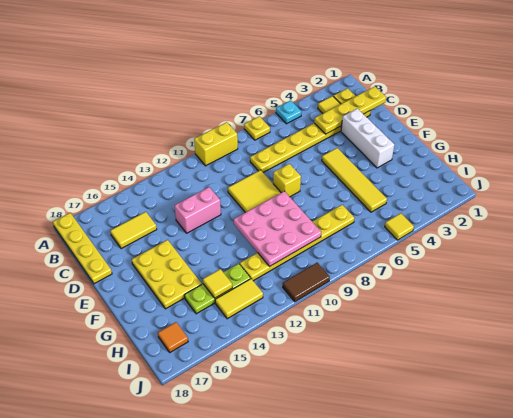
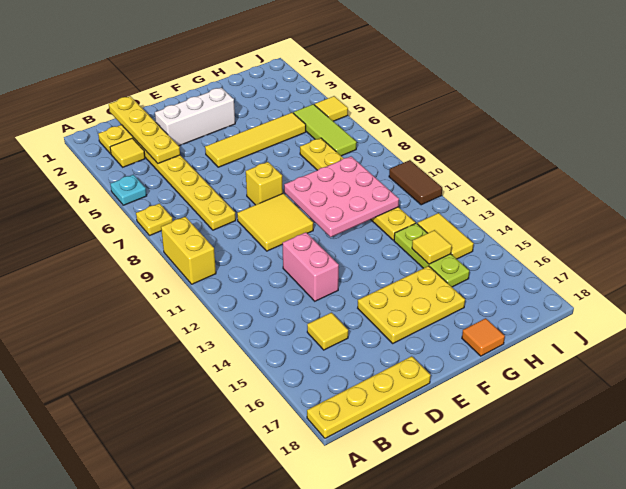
yellow tile C15:C16 level 1 -> yellow tile C15 level 1
none -> lime tile I5:I7 level 1
orange tile I17 level 1 -> orange tile G18 level 1

